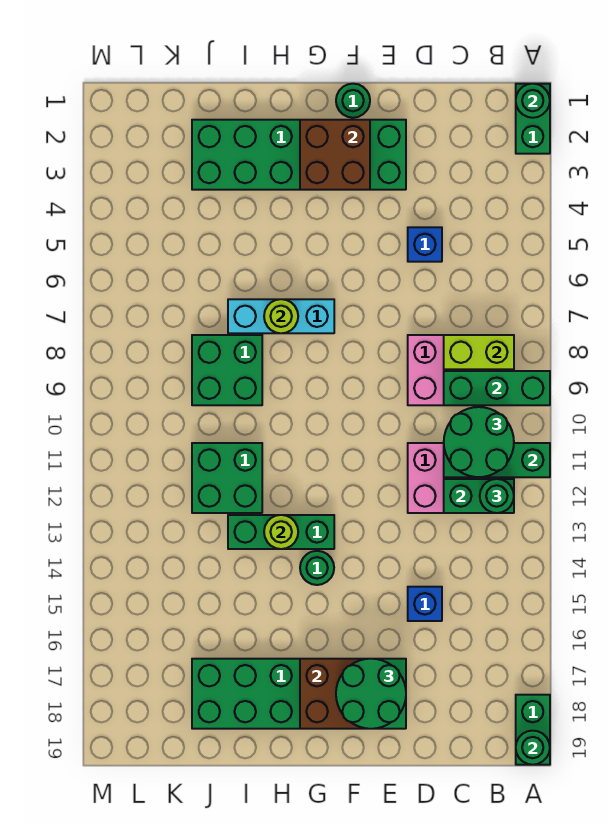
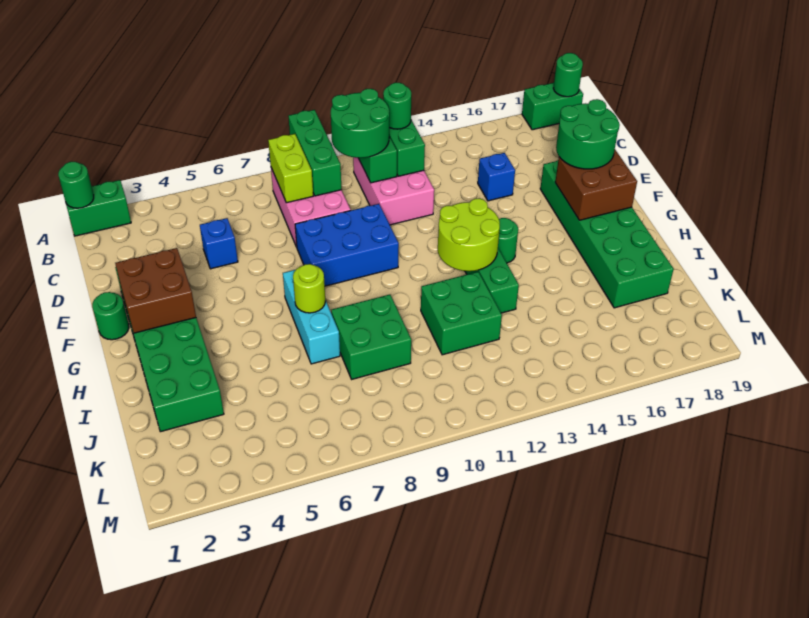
none -> blue brick E8:F10 level 1
lime round brick H13 level 2 -> lime round brick G12:H13 level 2

